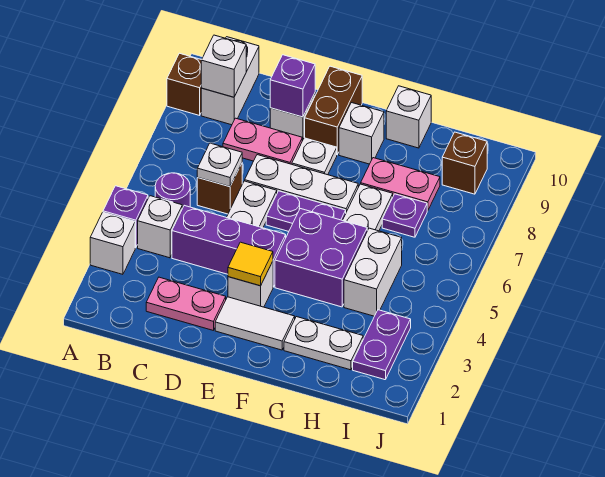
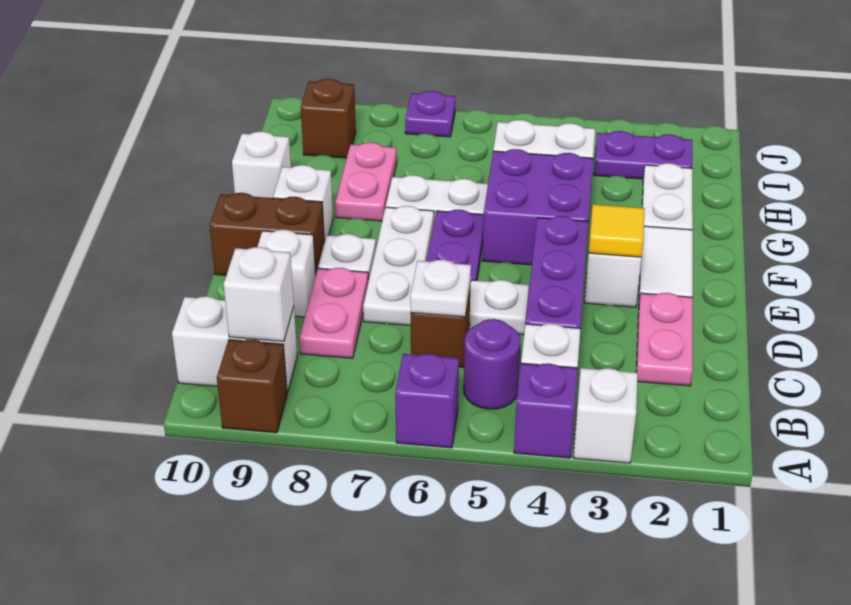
purple brick D9 level 2 -> purple brick A6 level 1
purple plate H7 level 1 -> purple plate J7 level 1

